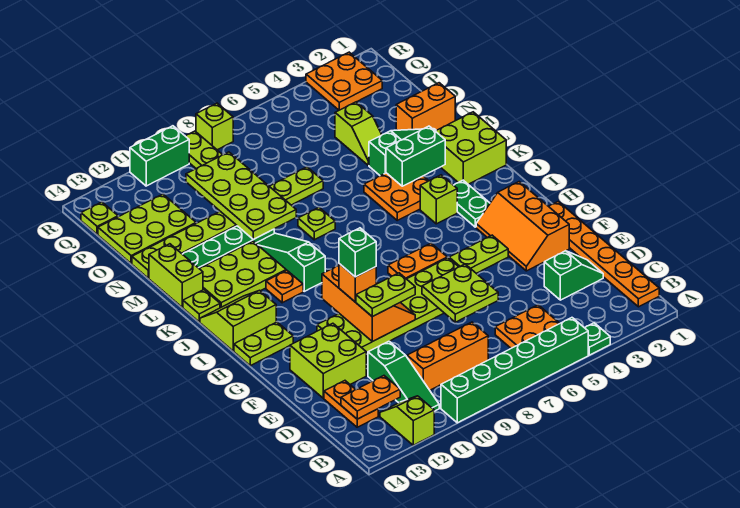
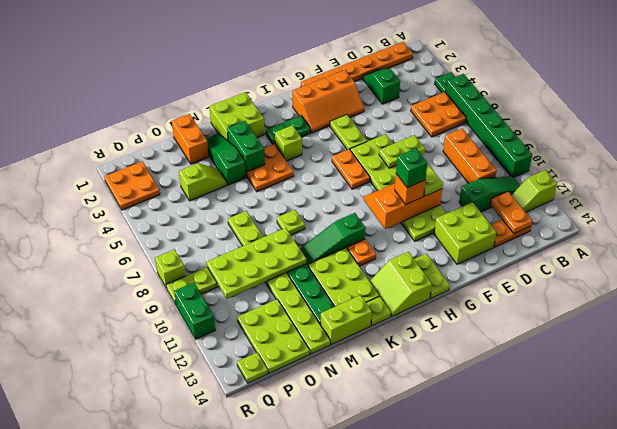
lime plate E6:F7 level 2 -> lime plate E7:F7 level 2

